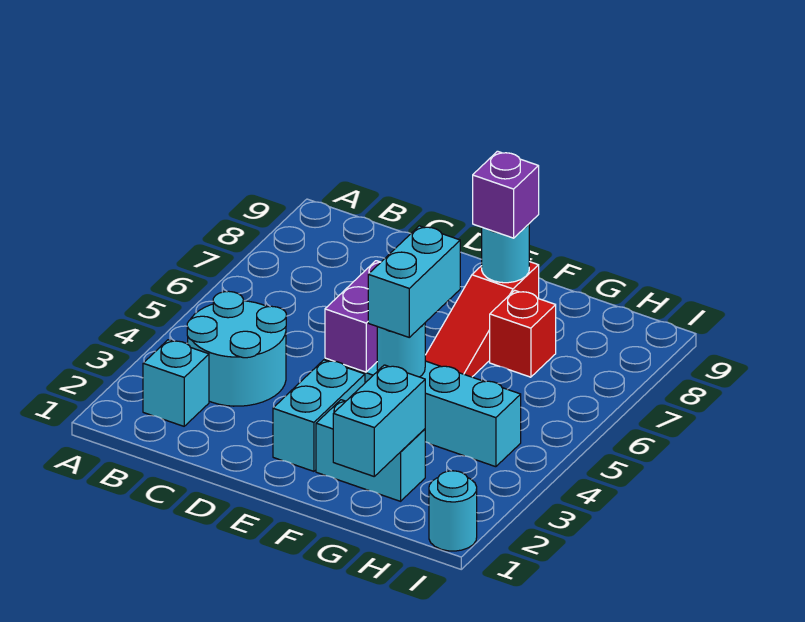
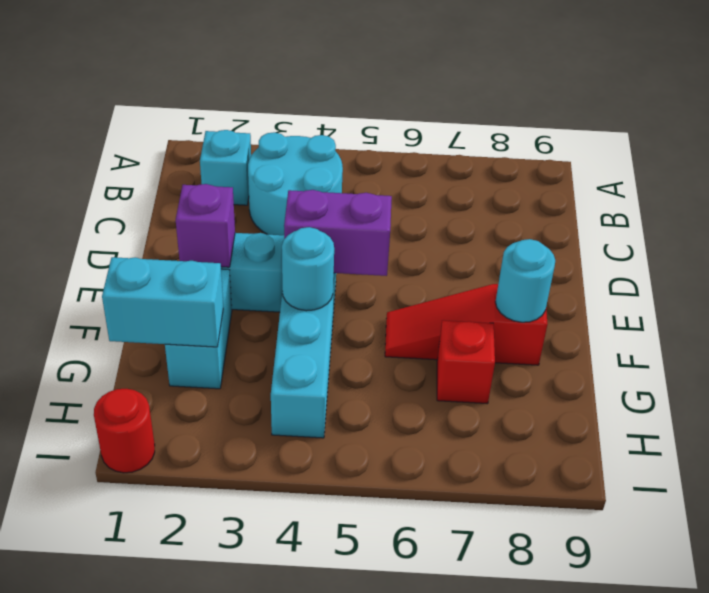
cyan brick F4:F5 level 3 -> none
purple brick F8 level 3 -> purple brick E2 level 2
cyan round brick I1 level 1 -> red round brick I1 level 1

